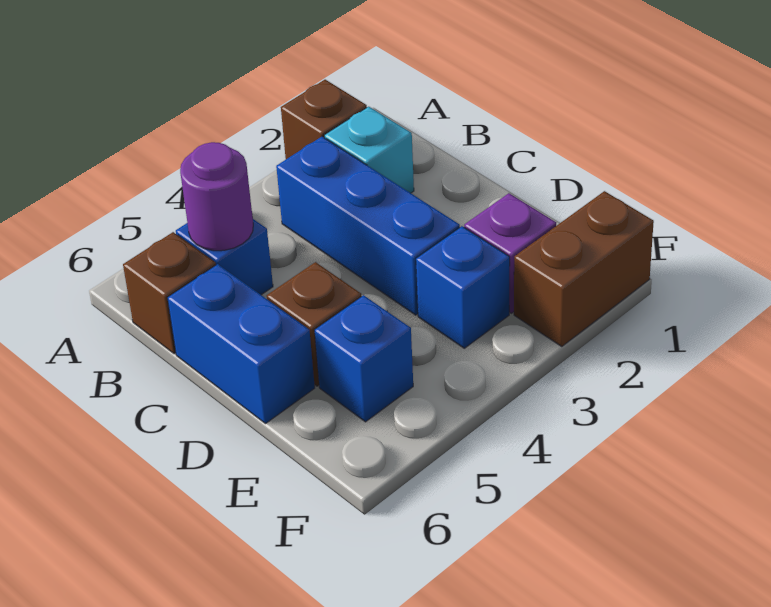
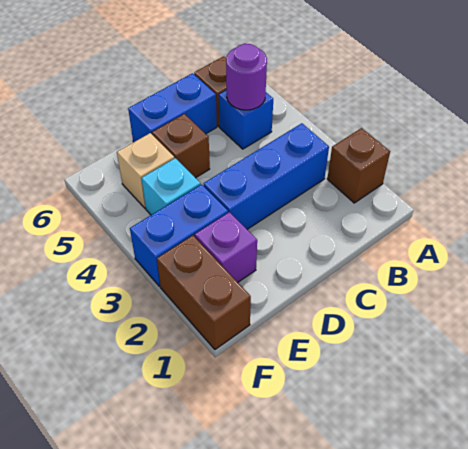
cyan brick B2 level 1 -> cyan brick E4 level 1
blue brick E3 level 1 -> blue brick E3:F3 level 1
blue brick E5 level 1 -> tan brick E5 level 1

